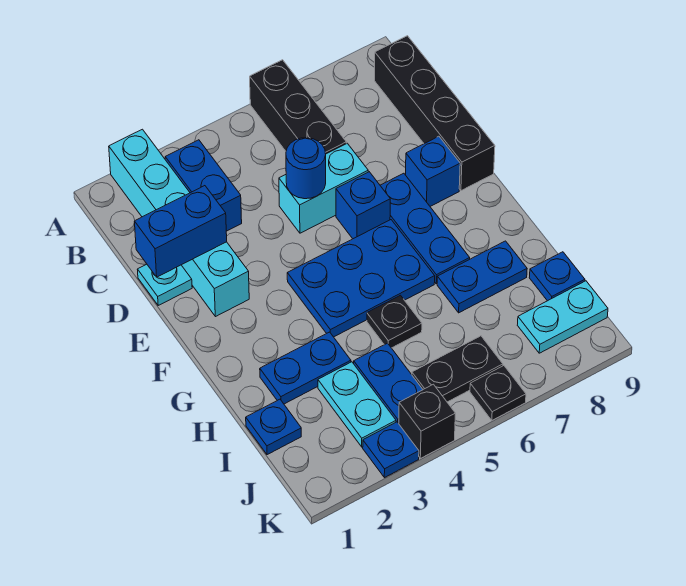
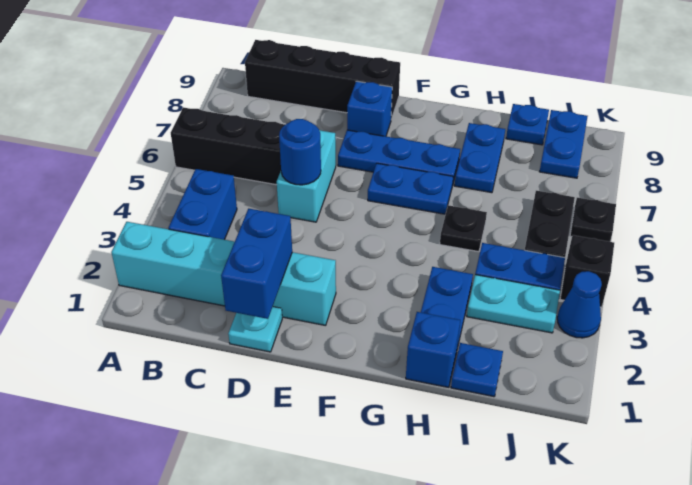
blue brick B3:C3 level 1 -> blue brick B3:B4 level 1
blue brick E6 level 1 -> blue brick H1 level 1
blue plate F4:G6 level 1 -> blue plate F6:G6 level 1
cyan plate J8:J9 level 1 -> blue plate J8:J9 level 1
blue plate K3 level 1 -> blue cone K3 level 1

